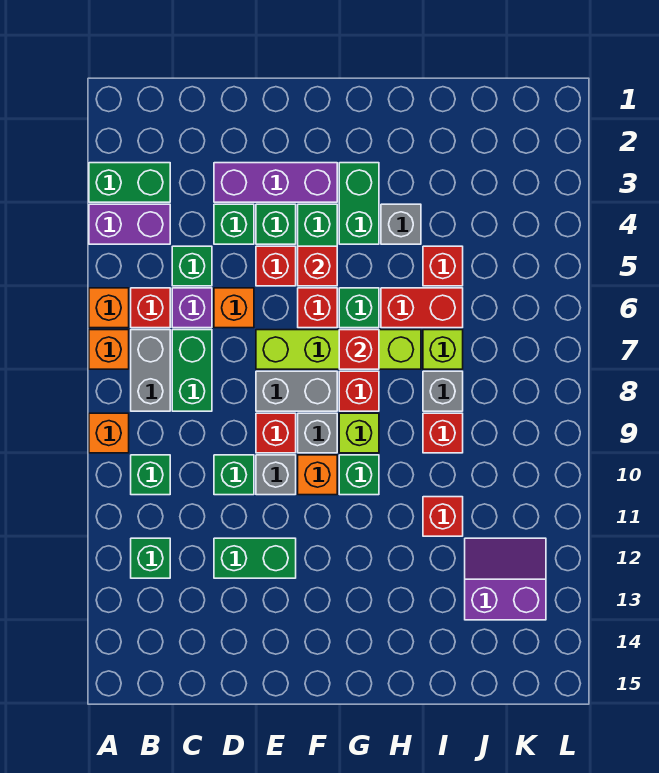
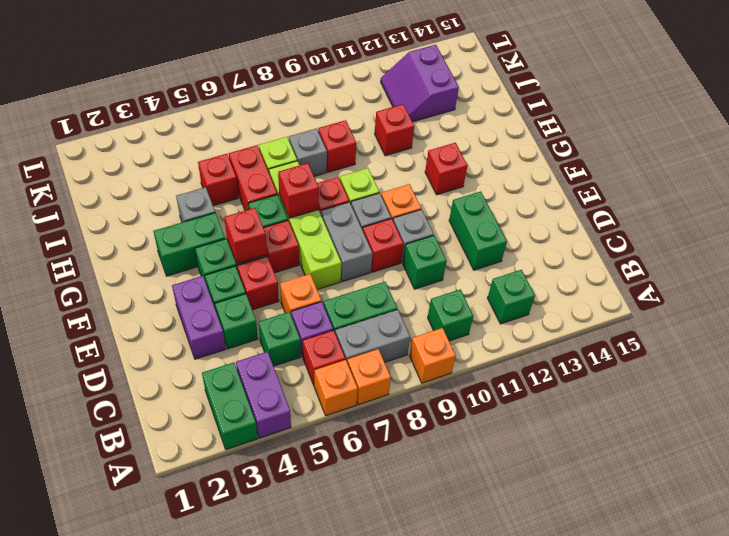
purple brick D3:F3 level 1 -> purple brick D3:E3 level 1
green brick G10 level 1 -> none
none -> red brick G12 level 1

